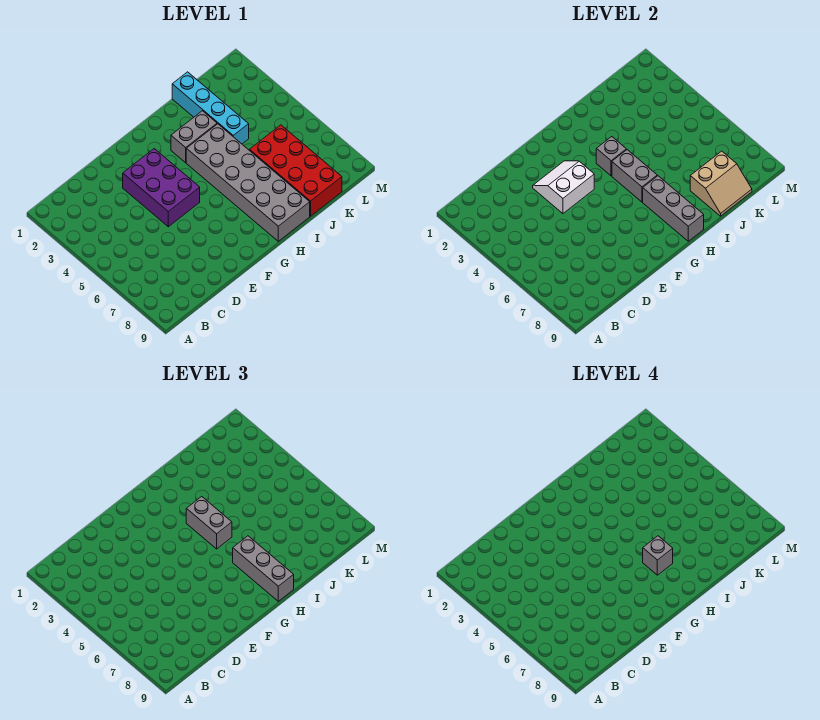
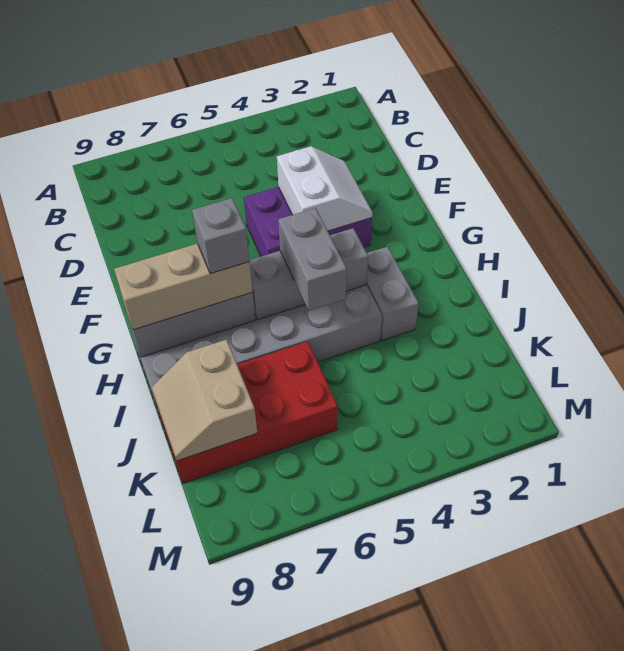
grey brick H4:H5 level 3 -> grey brick H5:I5 level 3
grey brick H7:H9 level 3 -> tan brick H7:H9 level 3
cyan brick J1:J4 level 1 -> none

